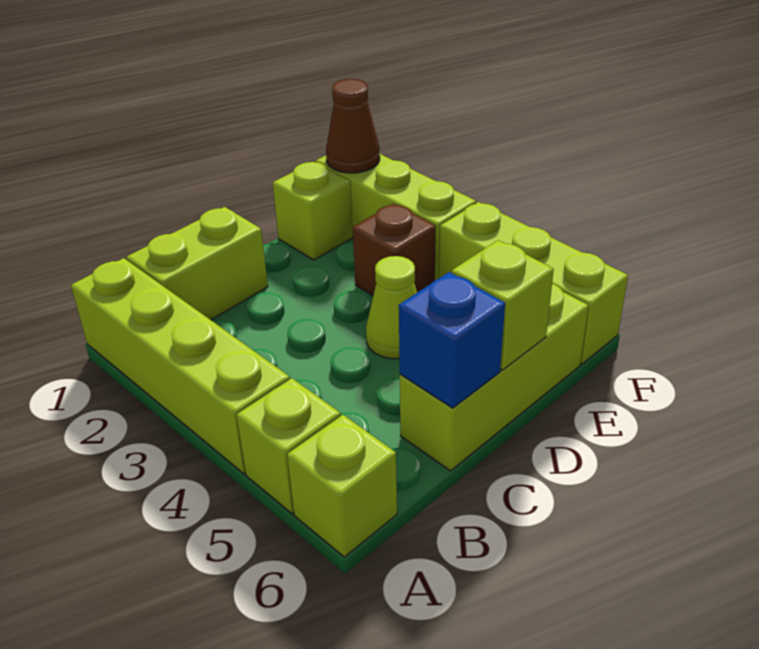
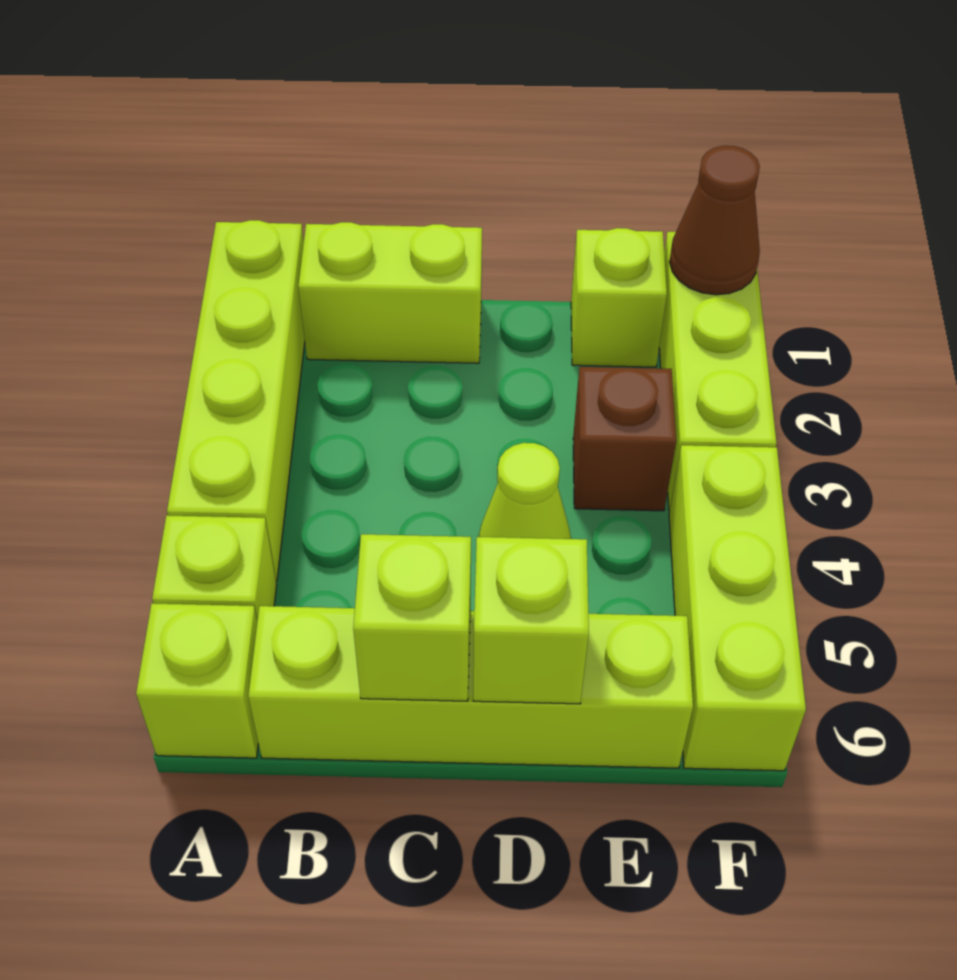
lime brick C6:E6 level 1 -> lime brick B6:E6 level 1
blue brick C6 level 2 -> lime brick C6 level 2

